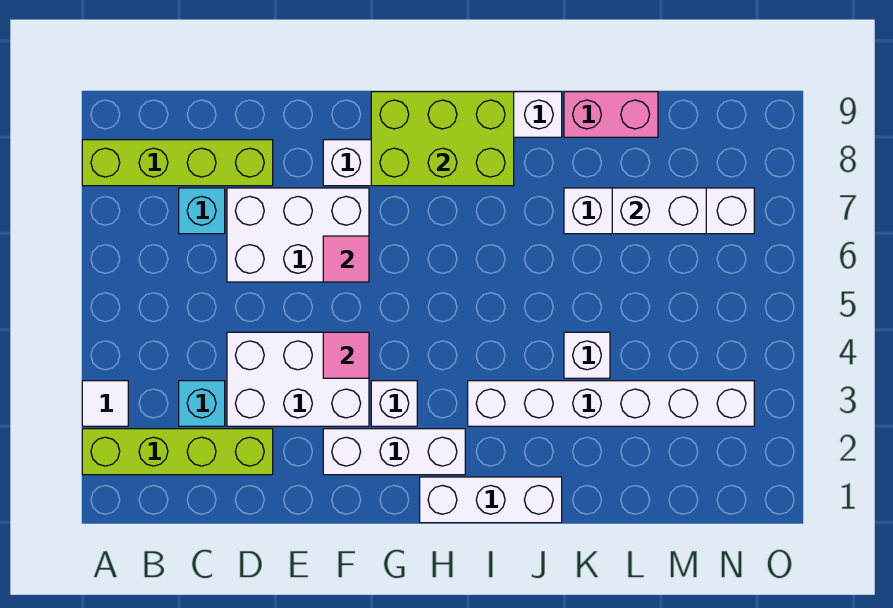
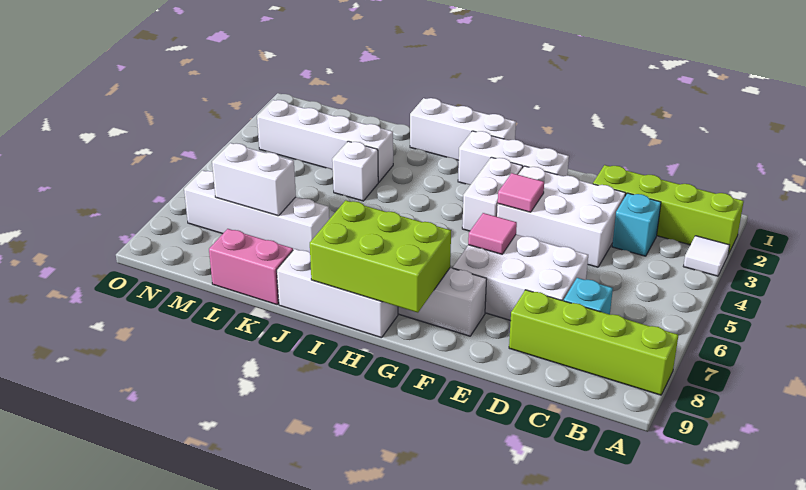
white brick G3 level 1 -> white brick G3:G4 level 1
white brick I3:N3 level 1 -> white brick K3:N3 level 1

